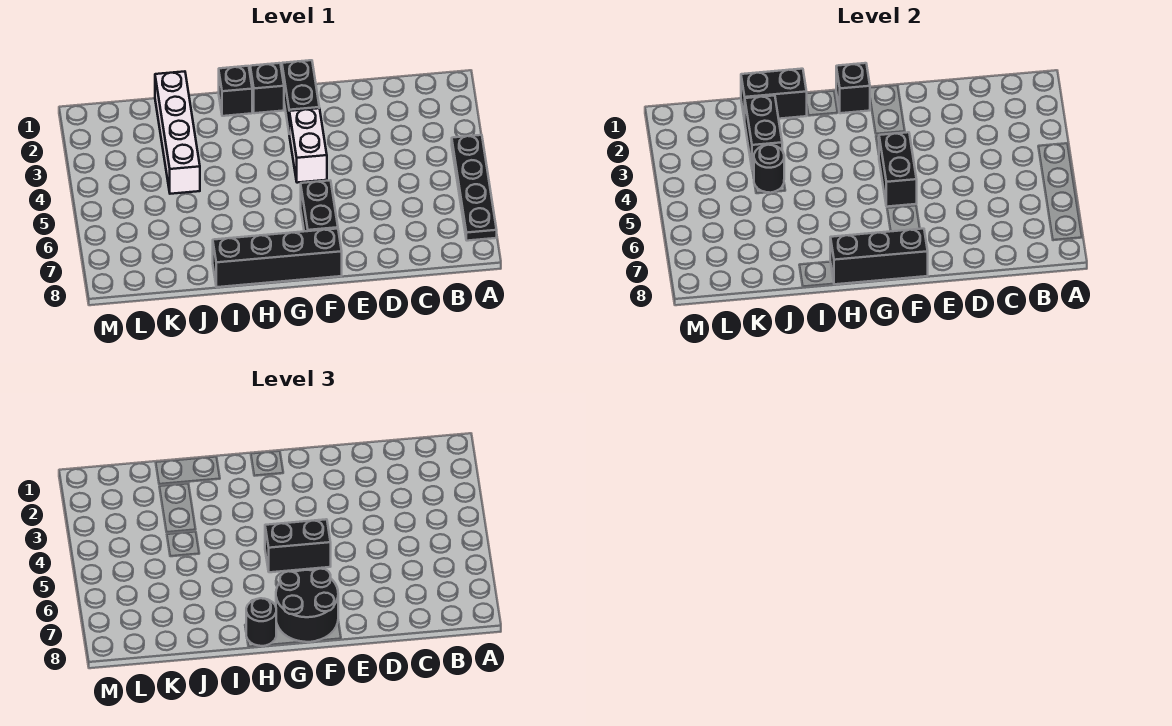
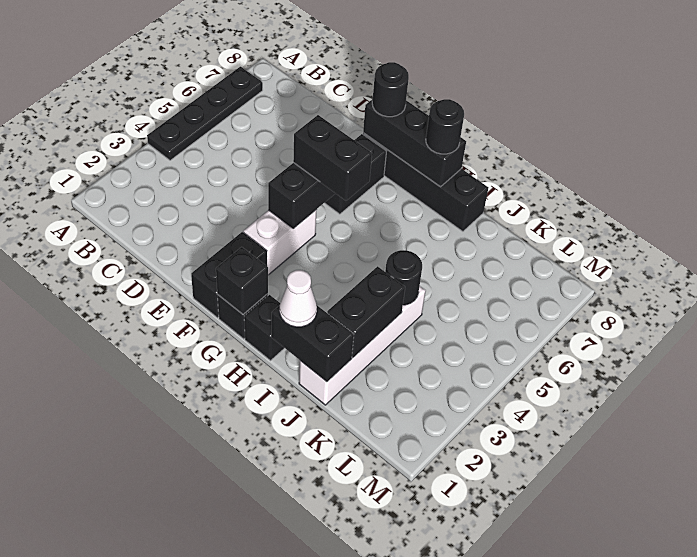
black round brick F7:G8 level 3 -> black round brick F8 level 3
none -> white cone I1 level 3

